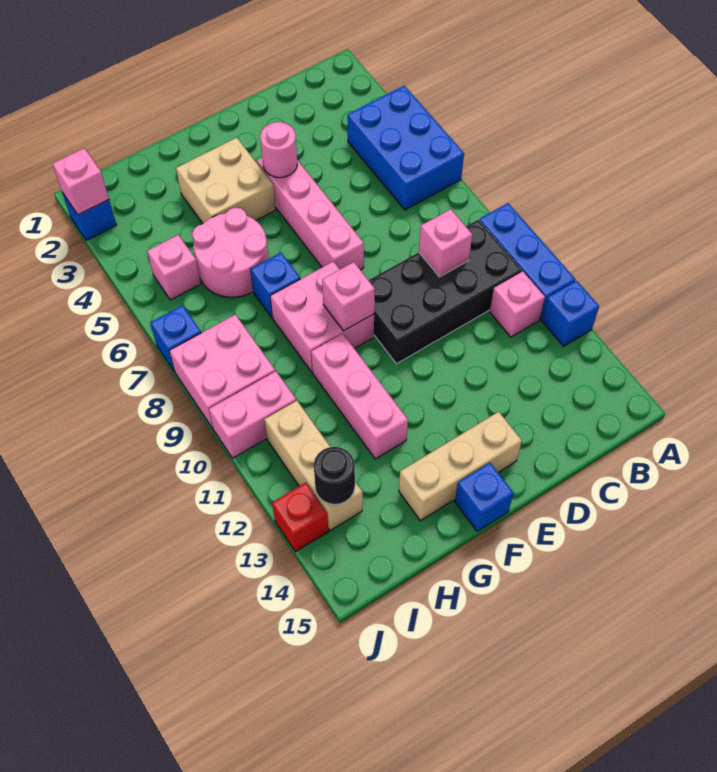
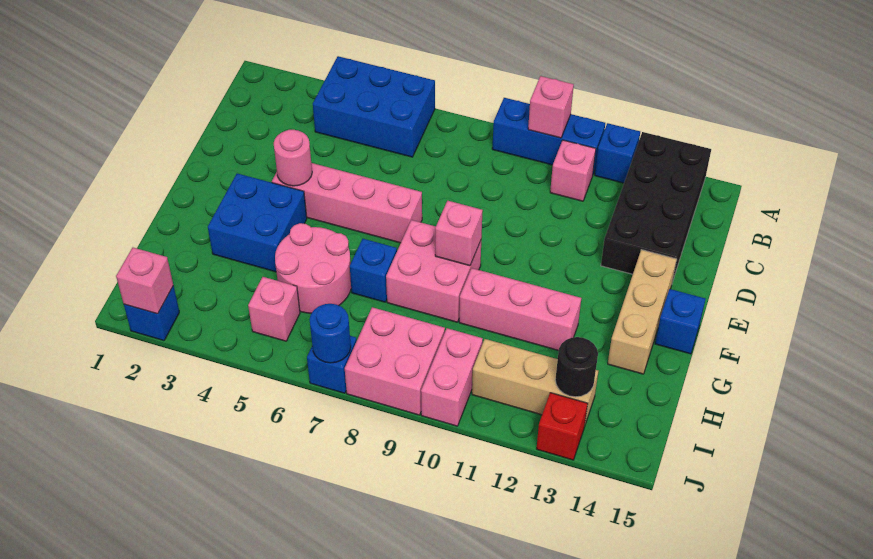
black brick B9:E10 level 1 -> black brick A13:D14 level 1
pink brick C9 level 2 -> pink brick A10 level 2
tan brick F3:G4 level 1 -> blue brick F3:G4 level 1
none -> blue round brick J7 level 2

